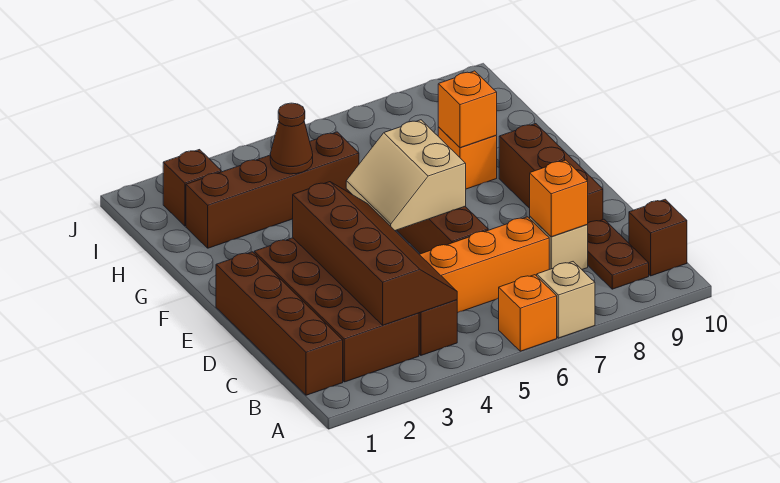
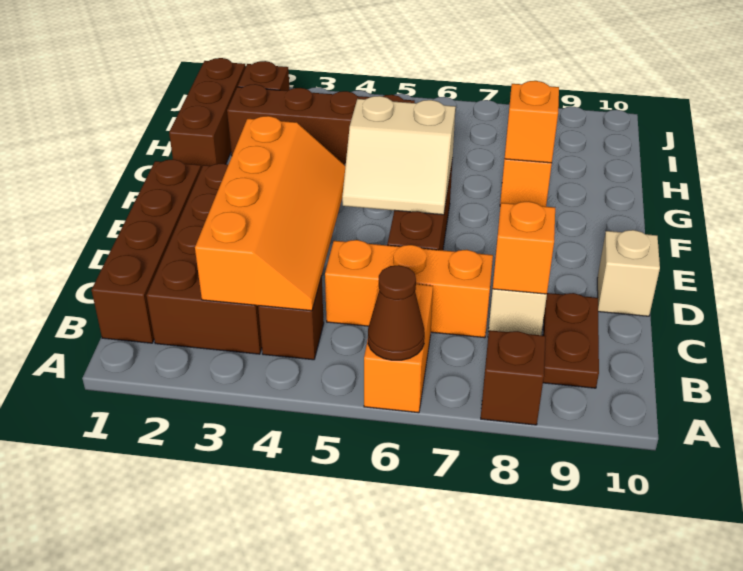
orange brick A6 level 1 -> orange brick A6:B6 level 1
tan brick A7 level 1 -> tan brick D10 level 1
brown slope B3:E4 level 2 top 3 -> orange slope B3:E4 level 2 top 3
brown brick B10 level 1 -> brown brick A8 level 1
brown brick D9:F9 level 1 -> brown brick G1:I1 level 1
tan slope E5:F6 level 2 top 6 -> tan slope E5:F6 level 2 top F
brown cone H4 level 2 -> brown cone A6 level 2

